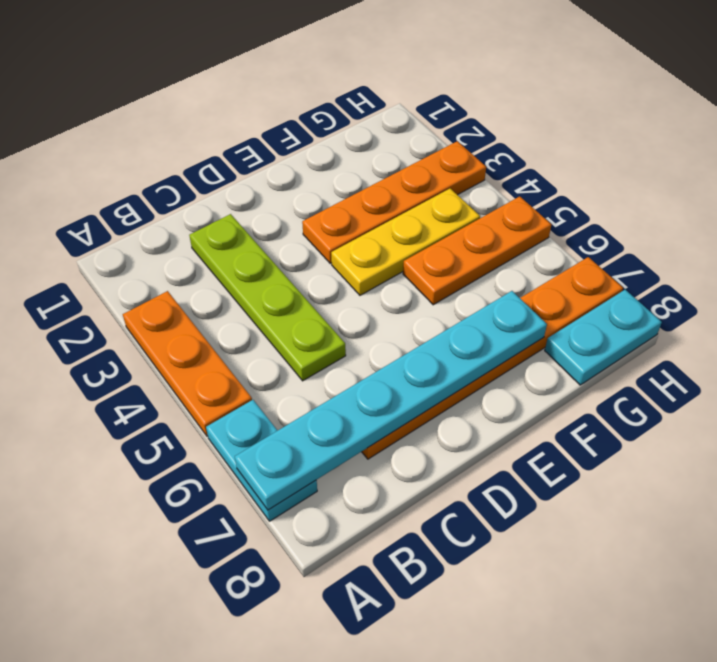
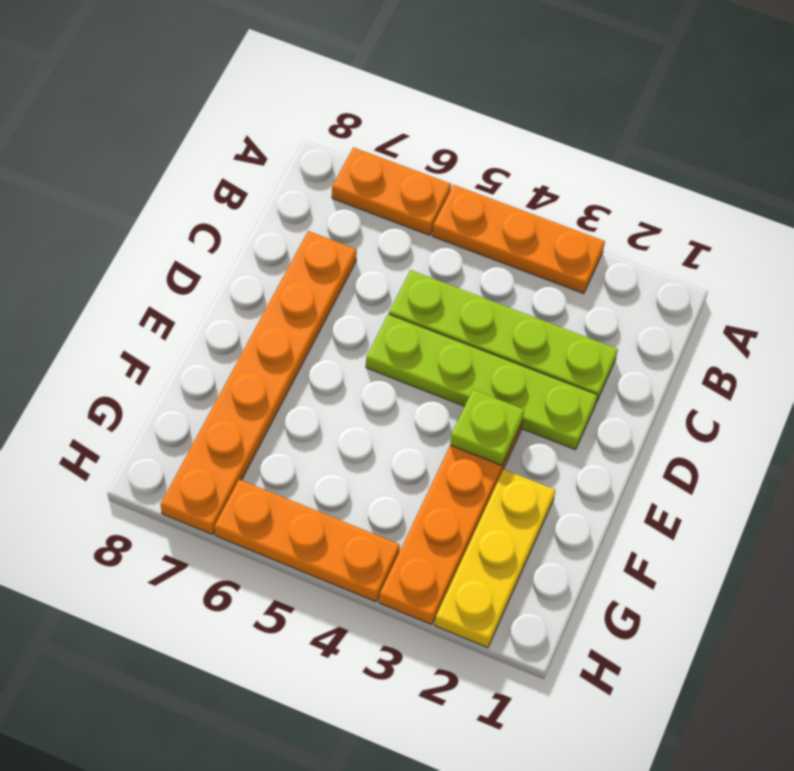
cyan plate A6:A7 level 1 -> orange plate A6:A7 level 1
cyan plate A7:F7 level 2 -> none
none -> lime plate D2:D5 level 1
none -> lime plate E3 level 2
yellow plate E4:G4 level 1 -> yellow plate F2:H2 level 1
orange plate F5:H5 level 1 -> orange plate H4:H6 level 1
cyan plate G8:H8 level 1 -> none

